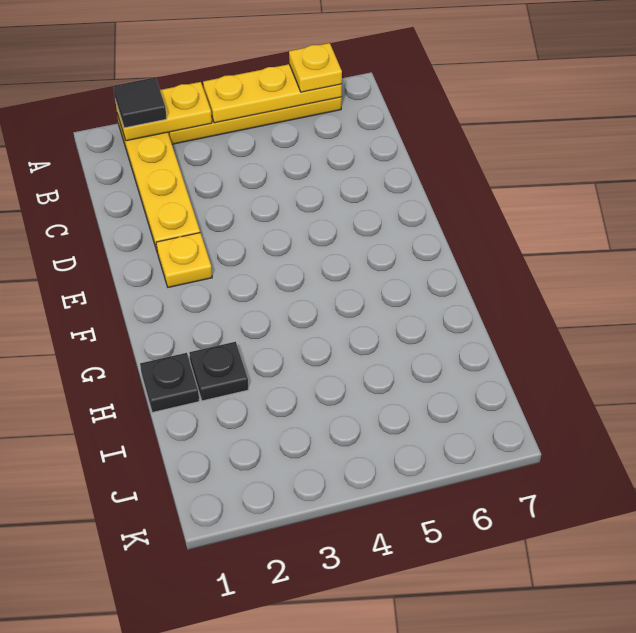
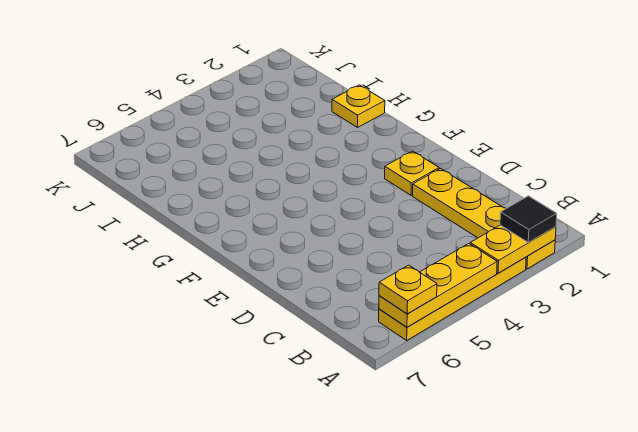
black plate H1 level 1 -> yellow plate H1 level 1
black plate H2 level 1 -> none

